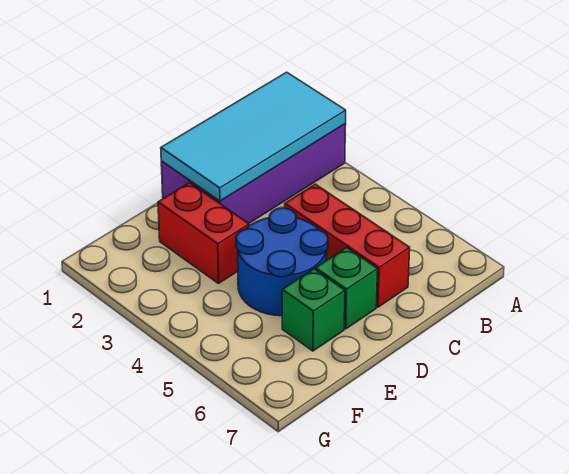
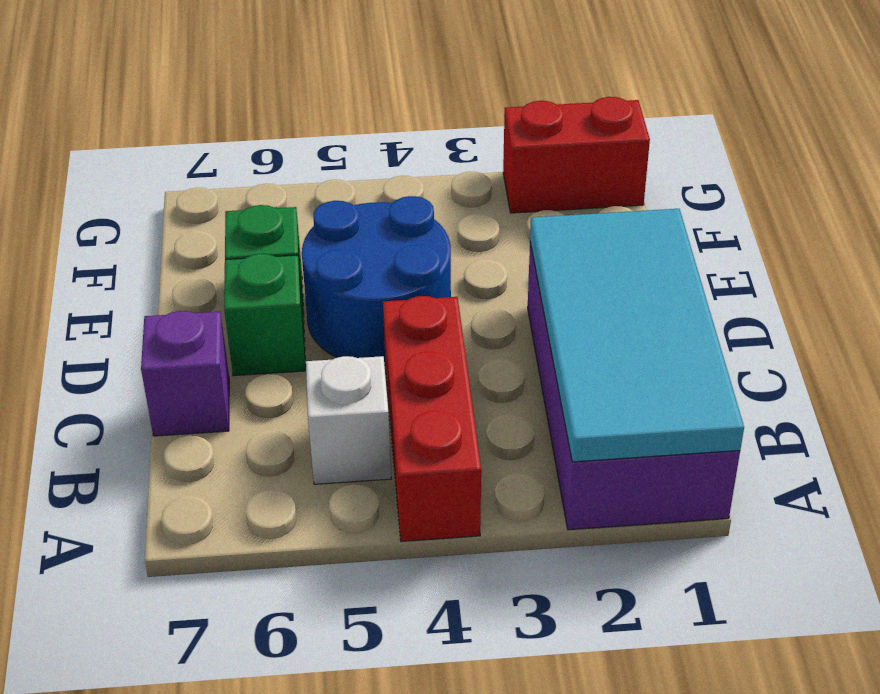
none -> white brick B5 level 1
red brick C4:C6 level 1 -> red brick A4:C4 level 1
none -> purple brick C7 level 1
red brick E2:E3 level 1 -> red brick G1:G2 level 1

